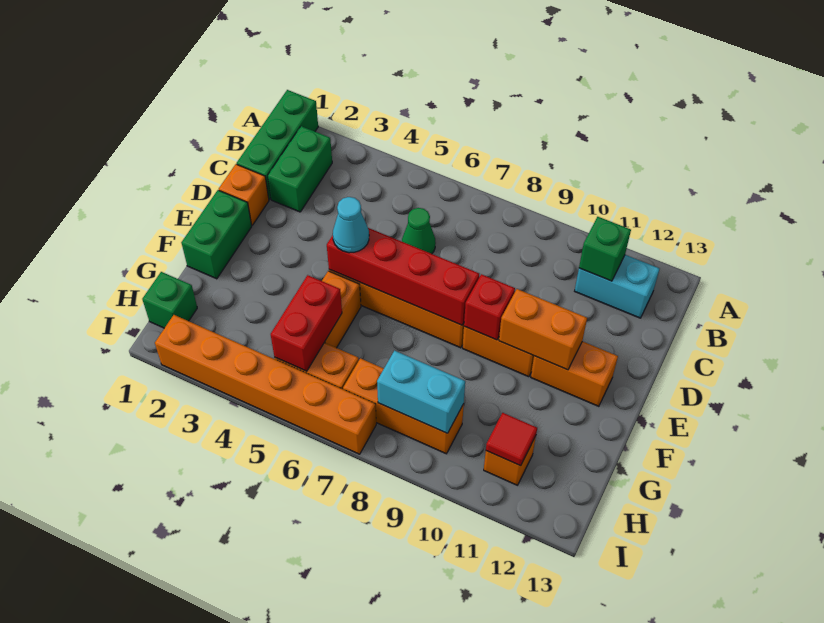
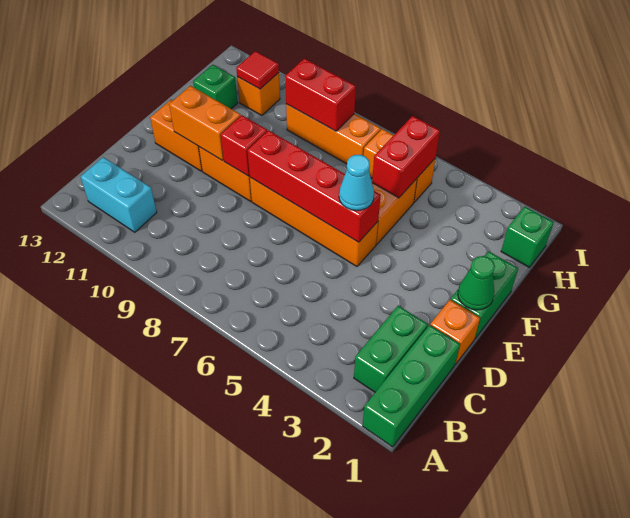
green brick B11 level 2 -> green brick G12 level 1
green cone C6 level 1 -> green cone E1 level 2
cyan brick H8:H9 level 2 -> red brick H8:H9 level 2
orange brick I2:I7 level 1 -> none

